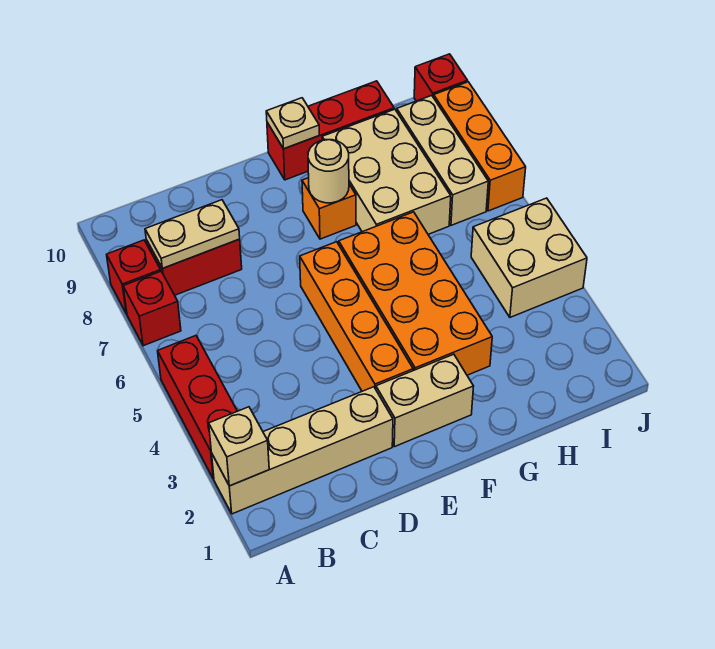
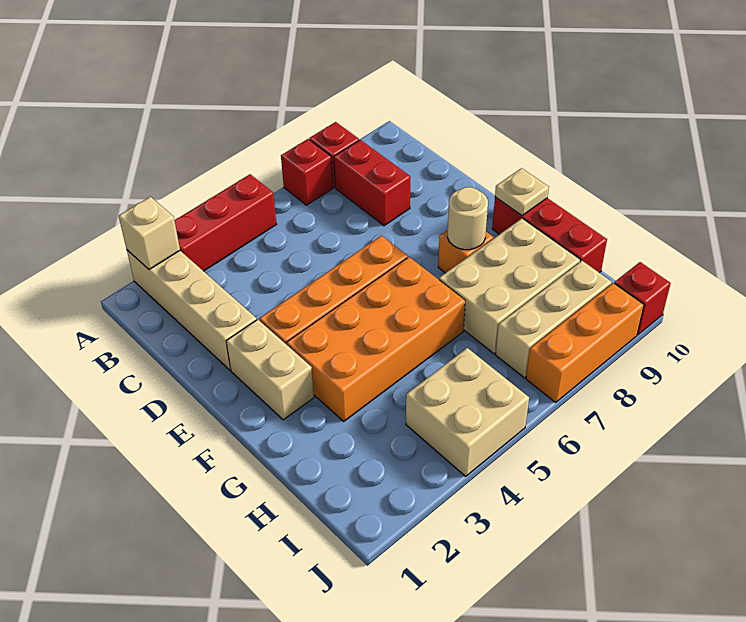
tan plate B8:C8 level 2 -> none

